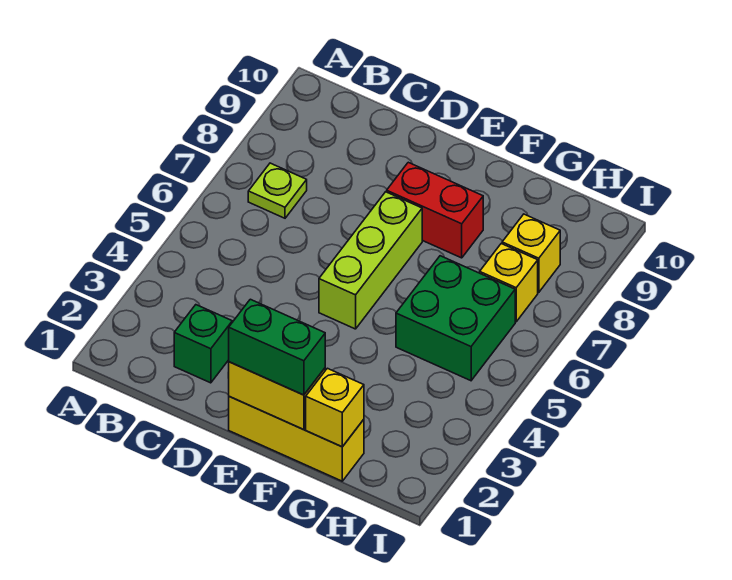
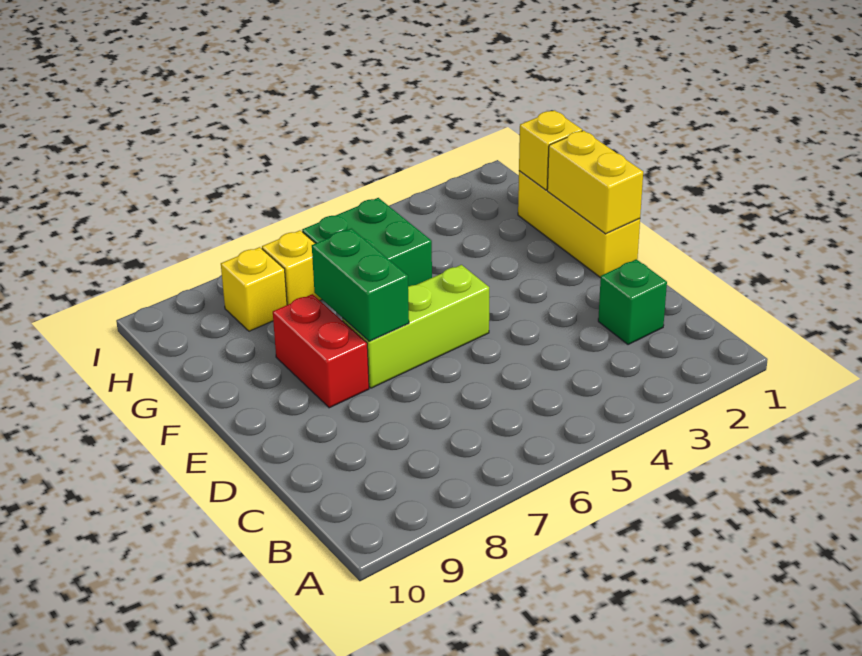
lime plate B7 level 1 -> none
green brick E1:F1 level 3 -> green brick E7:F7 level 2

